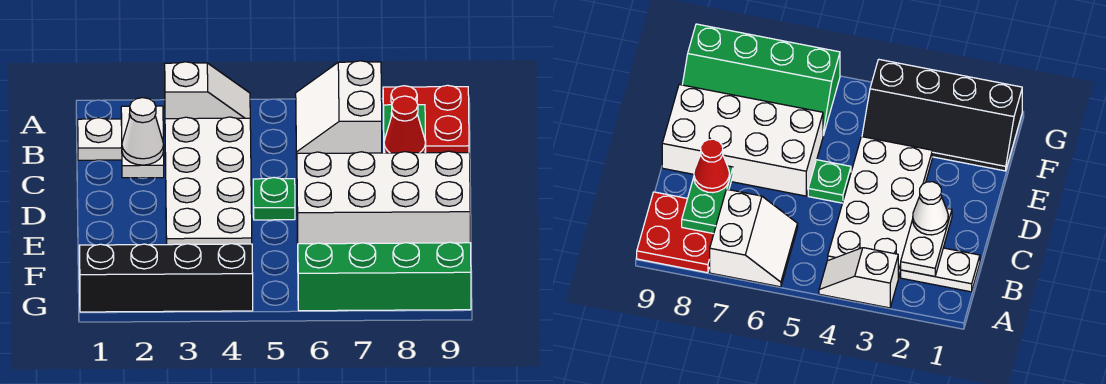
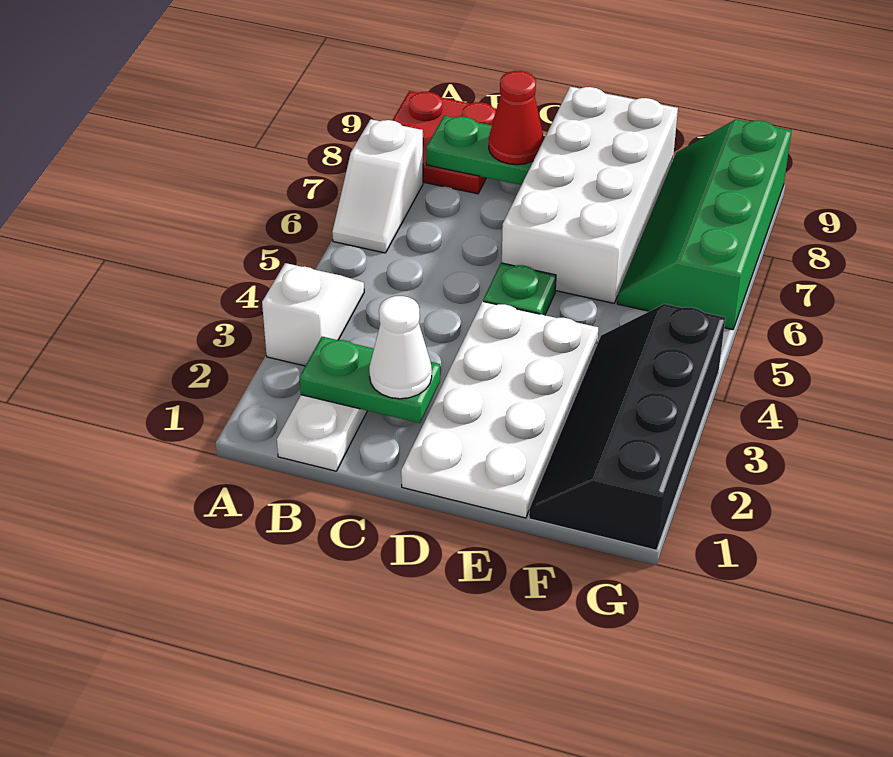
white slope A6:B7 level 1 top 7 -> white slope A6:A7 level 1 top 7
white plate B2:C2 level 2 -> green plate B2:C2 level 2
white plate B3:E4 level 1 -> white plate D1:E4 level 1

